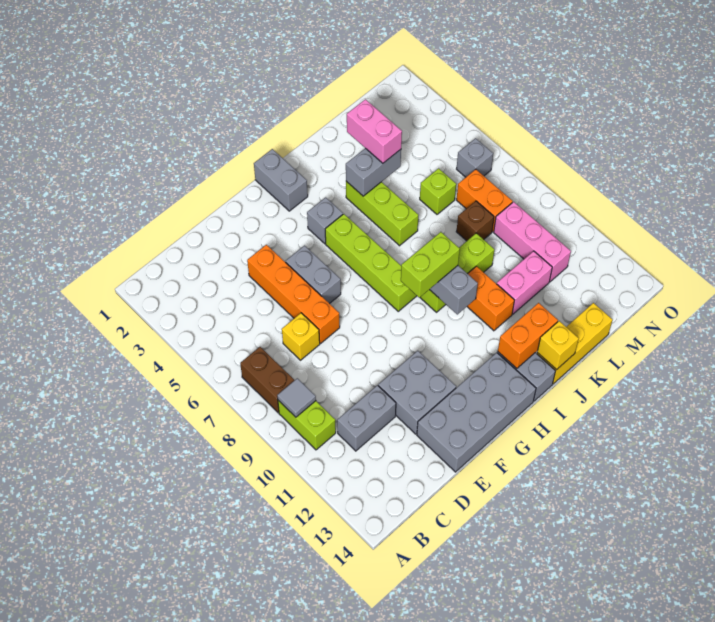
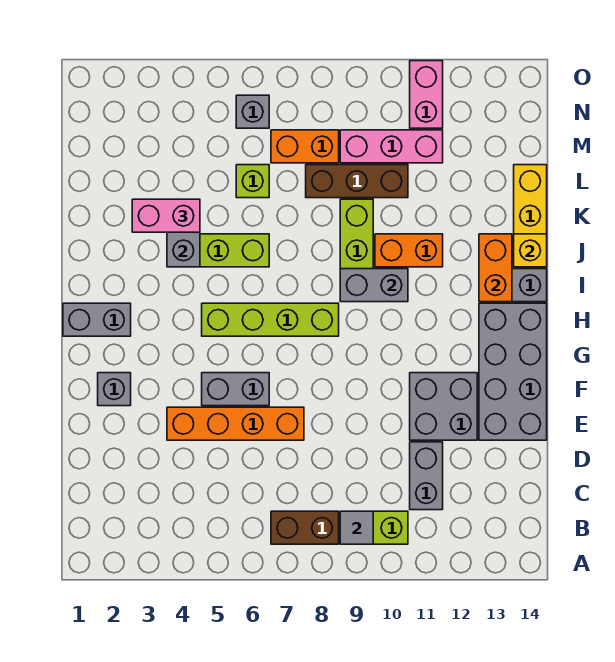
yellow brick D7 level 1 -> none
grey brick H4 level 1 -> grey brick F2 level 1
lime brick H9:I9 level 3 -> none
pink brick K11:L11 level 1 -> pink brick N11:O11 level 1
brown brick L8 level 1 -> brown brick L8:L10 level 1

